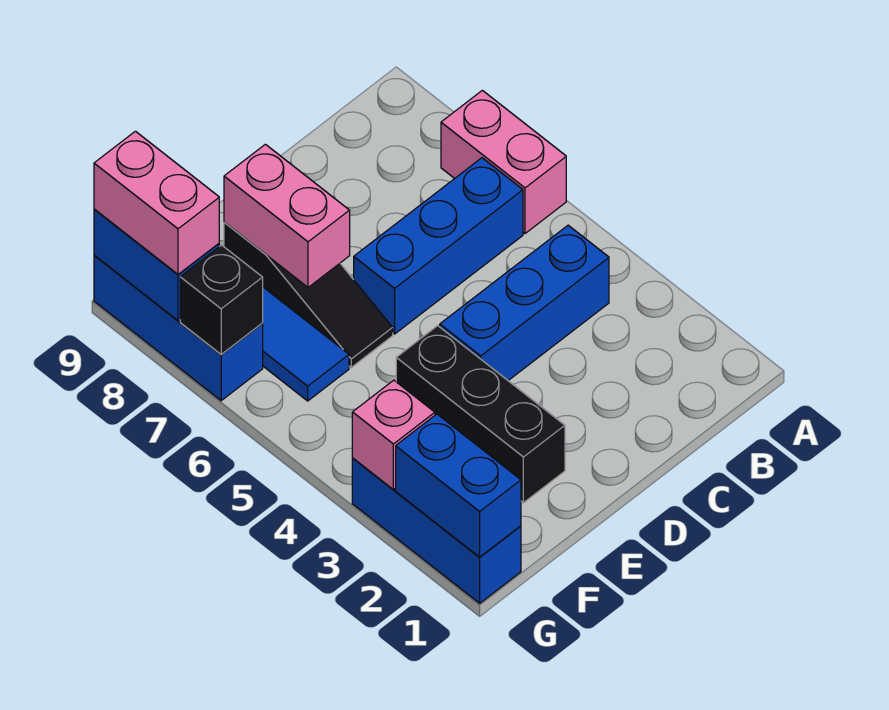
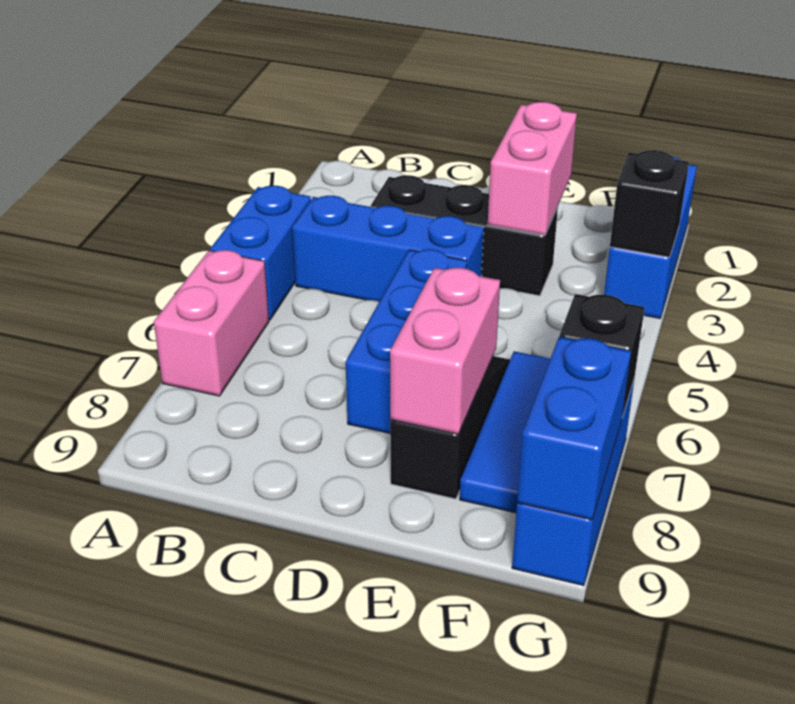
blue brick B6:D6 level 1 -> blue brick D5:D7 level 1
black brick E2:E4 level 1 -> black brick C3:E3 level 1
blue brick G1:G2 level 2 -> blue brick A4:A5 level 1
pink brick G3 level 2 -> black brick G3 level 2
pink brick G8:G9 level 3 -> pink brick E2:E3 level 2

